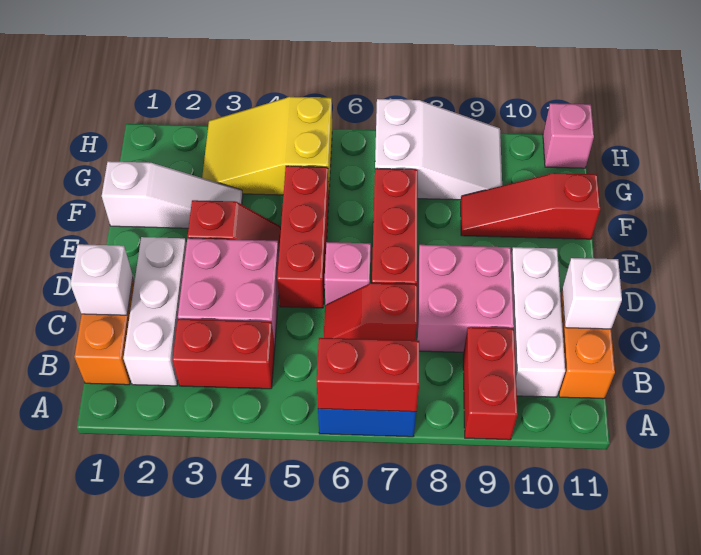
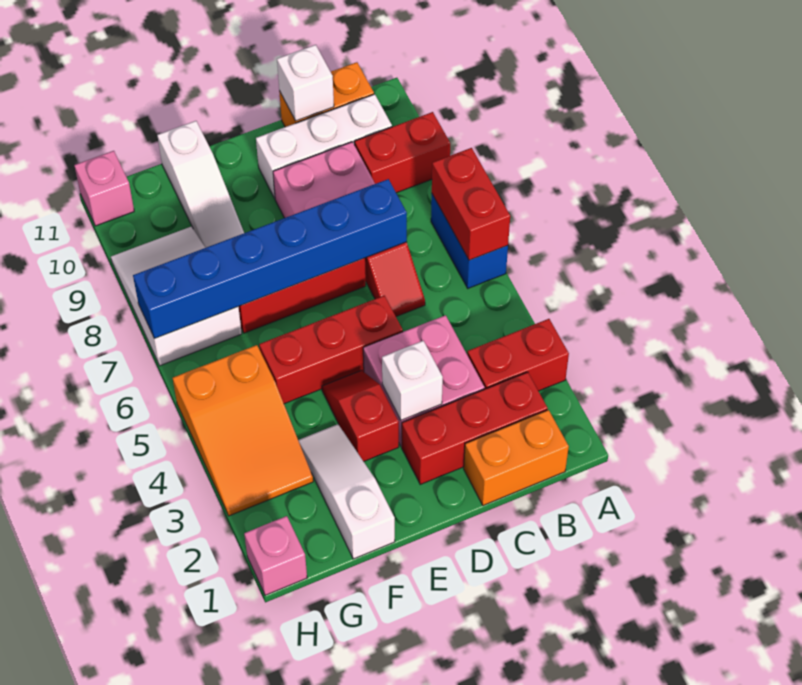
white brick B2:D2 level 1 -> red brick B2:D2 level 1
red brick B3:B4 level 1 -> red brick A3:B3 level 1
white brick C1 level 2 -> white brick D3 level 2
none -> blue brick C7:H7 level 2
pink brick D6 level 1 -> pink brick H1 level 1
red slope F9:F11 level 1 top 11 -> white slope F9:F11 level 1 top 11
yellow slope G3:H5 level 1 top 5 -> orange slope G3:H5 level 1 top 5

